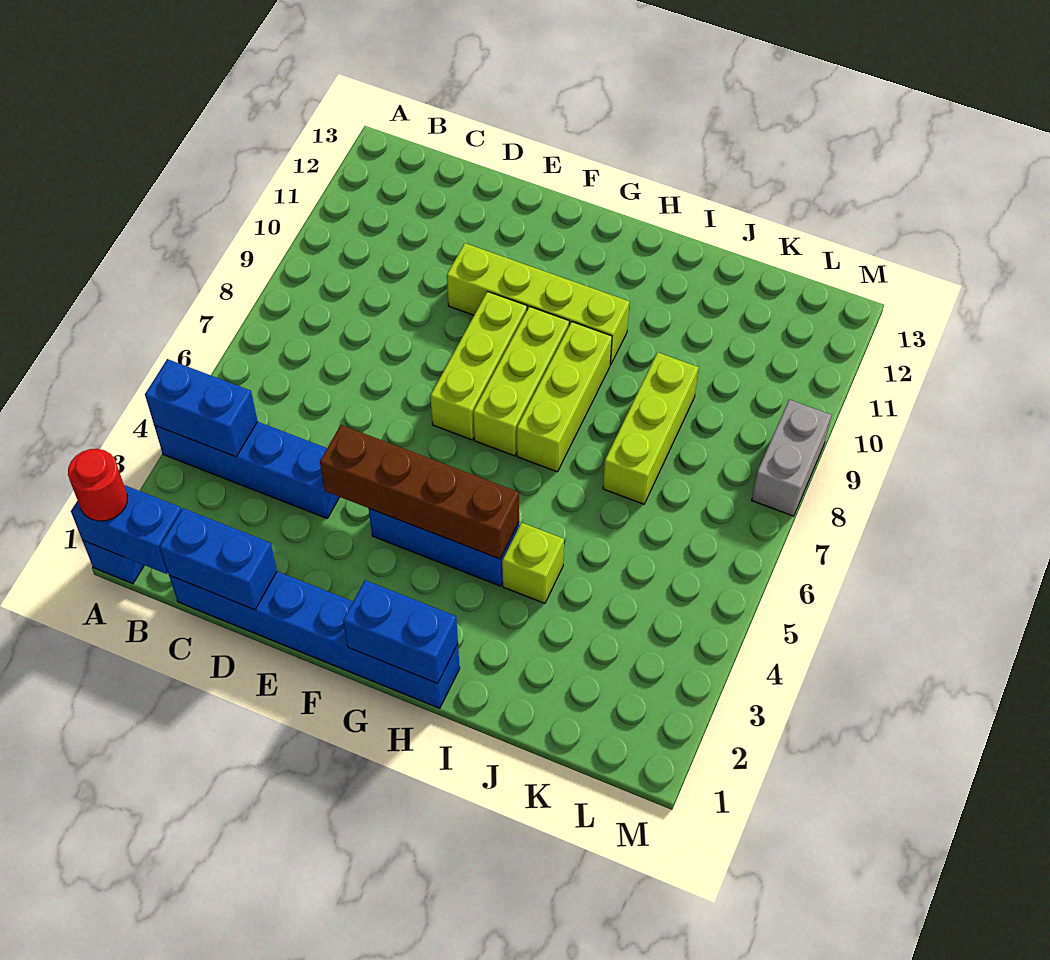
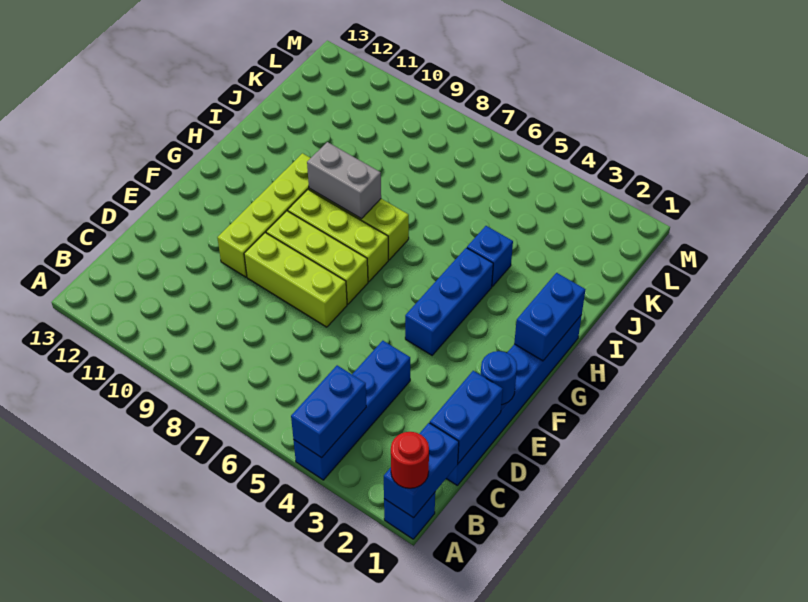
none -> blue round brick E1 level 2
brown brick E4:H4 level 2 -> none
lime brick I4 level 1 -> blue brick I4 level 1
lime brick J7:J9 level 1 -> lime brick E7:E9 level 1
grey brick M8:M9 level 1 -> grey brick H8:H9 level 2

